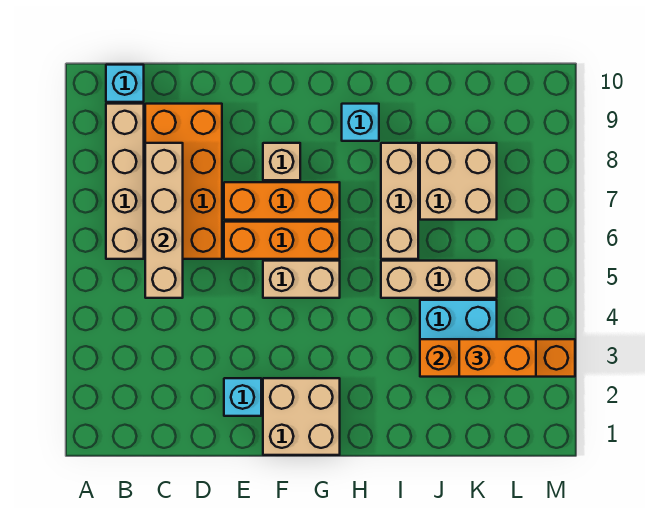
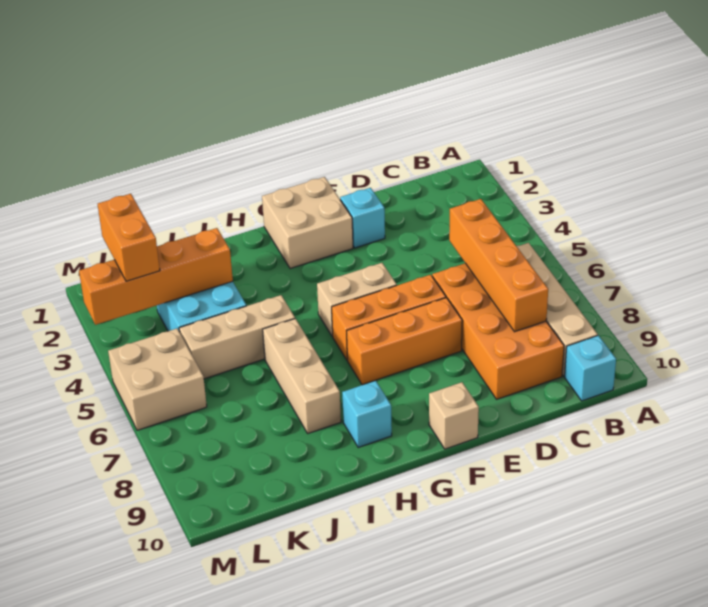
tan brick C5:C8 level 2 -> orange brick C5:C8 level 2
tan brick F8 level 1 -> tan brick F10 level 1
tan brick J7:K8 level 1 -> tan brick L5:M6 level 1
orange brick K3:L3 level 3 -> orange brick L2:L3 level 3

